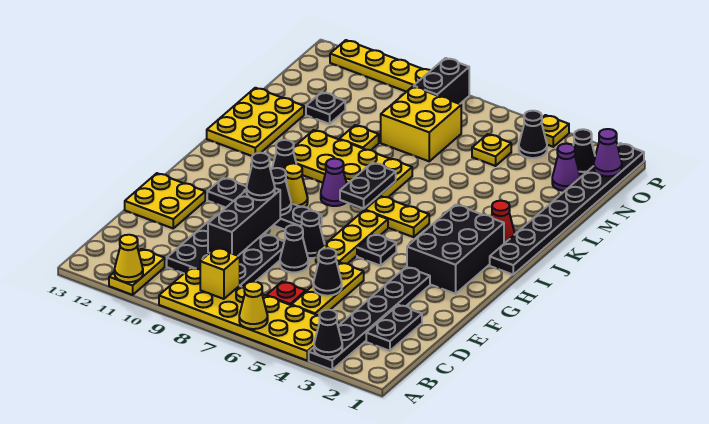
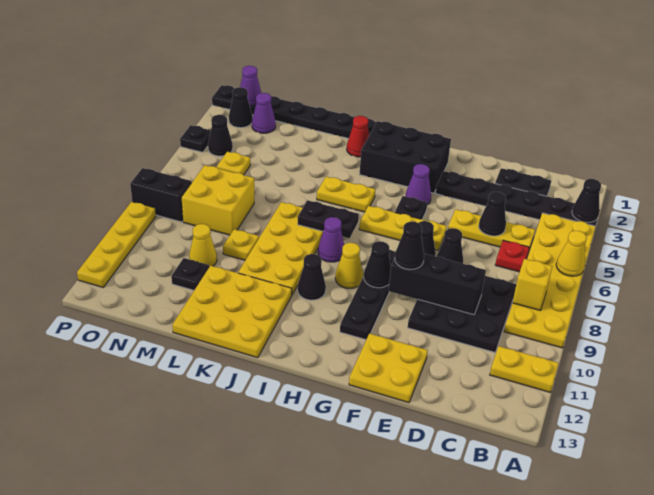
yellow cone A11 level 2 -> yellow cone M10 level 1
none -> purple cone G4 level 1
yellow plate I5:I6 level 1 -> yellow plate I5:J5 level 1
yellow plate J12:L13 level 1 -> yellow plate J11:L13 level 1
yellow plate P4 level 1 -> black plate P4 level 1

